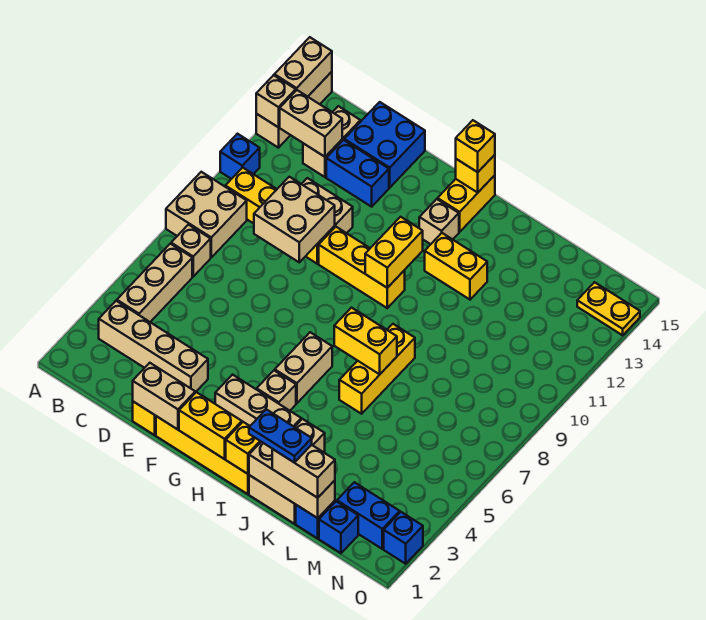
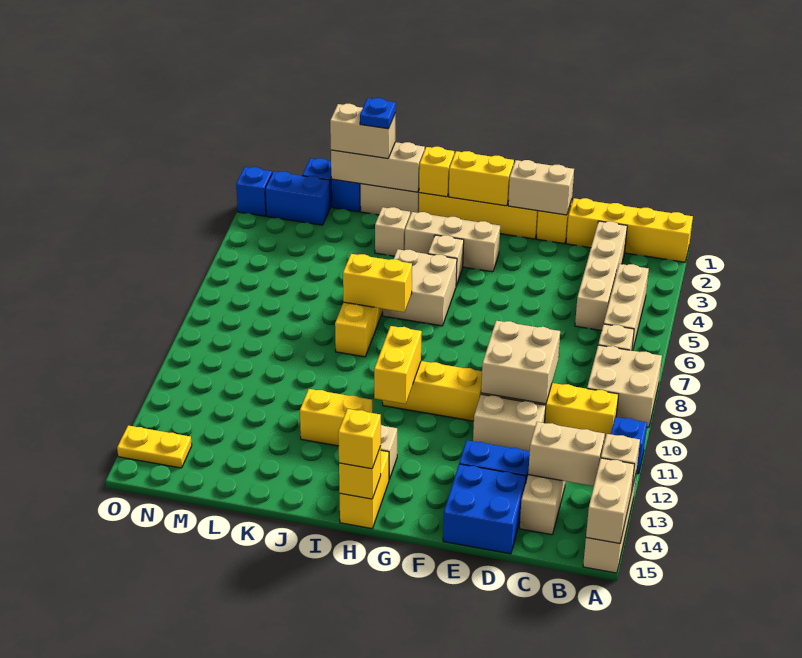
none -> yellow brick A1:D1 level 1
tan brick B3:E3 level 1 -> tan brick C2:C5 level 1
tan brick H5:H6 level 1 -> tan brick H5:I6 level 1
blue plate J1:K1 level 4 -> blue plate K1 level 4

